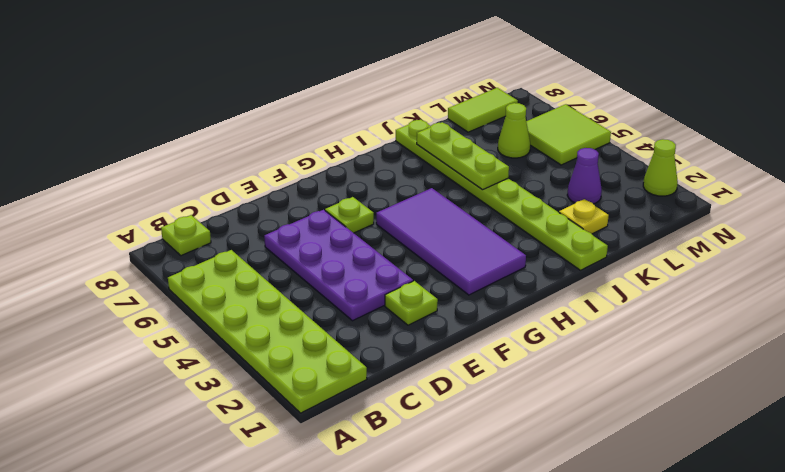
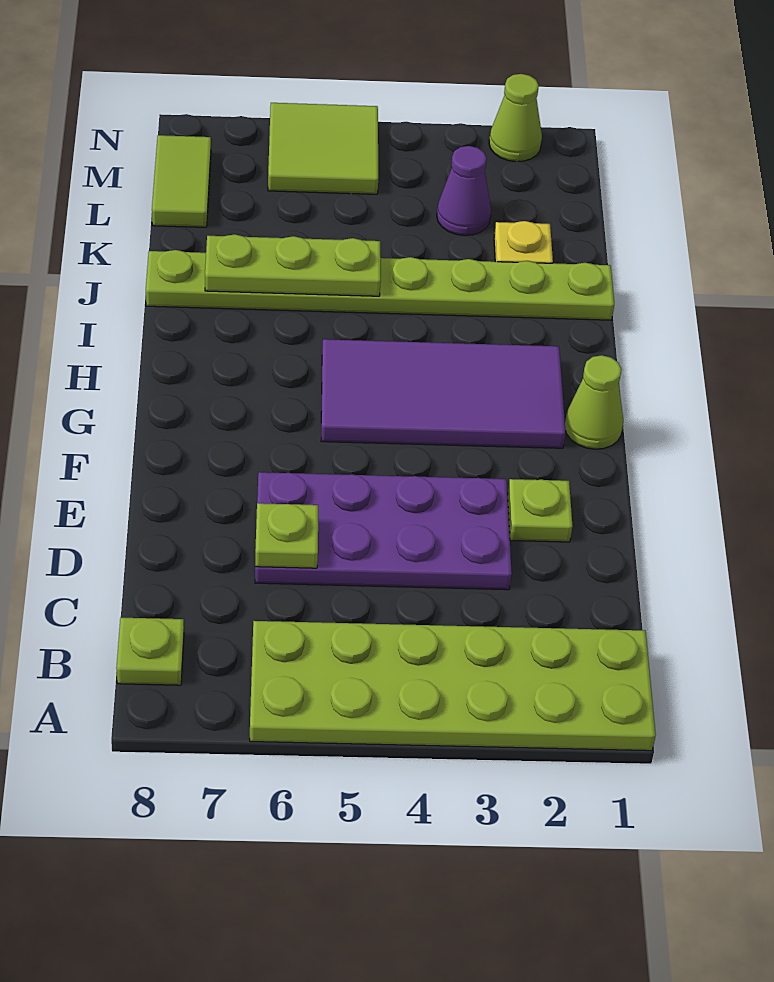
lime plate F6 level 1 -> lime plate D6 level 2
lime cone L6 level 1 -> lime cone G1 level 1

